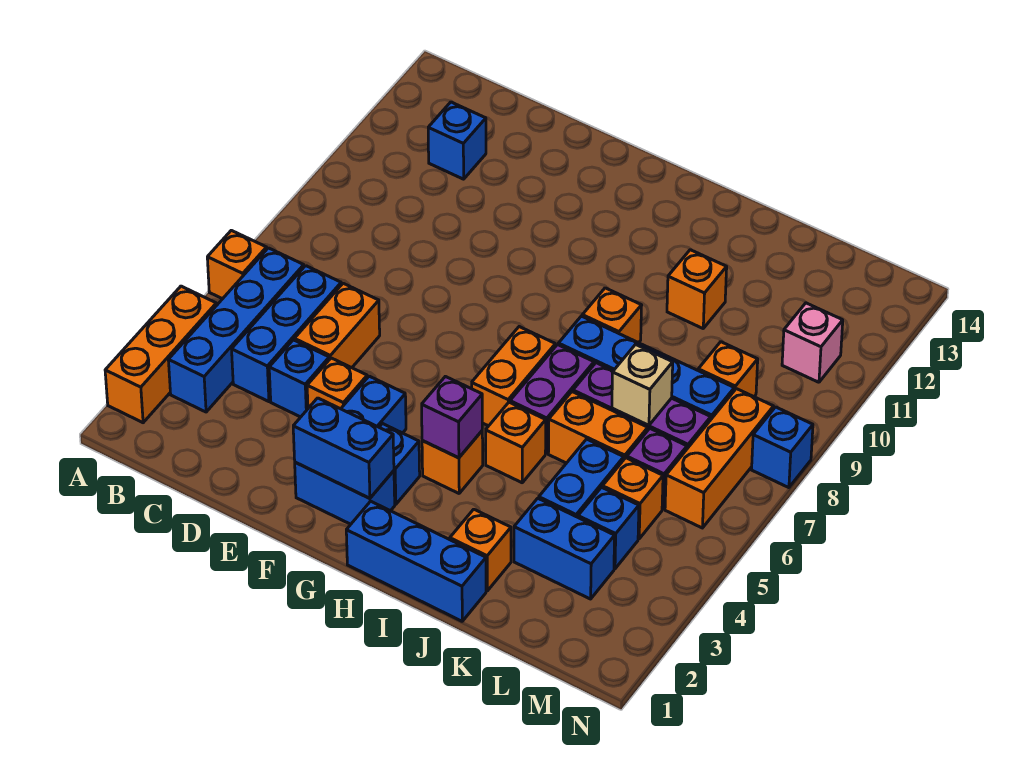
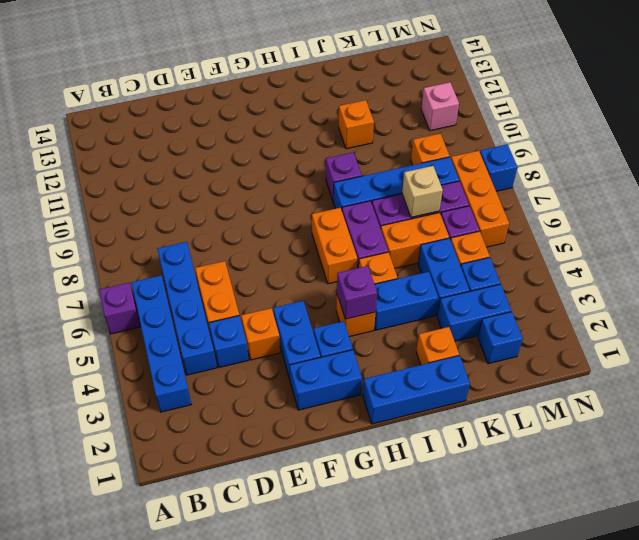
orange brick A2:A4 level 1 -> none
orange brick A6 level 1 -> purple brick A6 level 1
blue brick C4:C6 level 1 -> blue brick C4:C7 level 1
blue brick C12 level 1 -> blue brick L2 level 1
blue brick F2:G2 level 2 -> blue brick I4:J4 level 1
orange brick I9 level 1 -> purple brick I9 level 1

